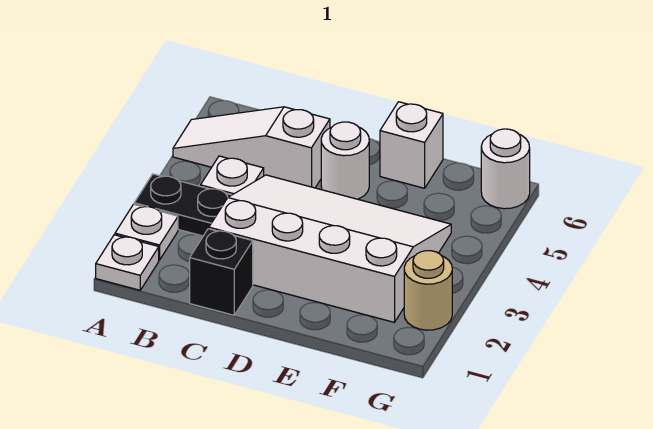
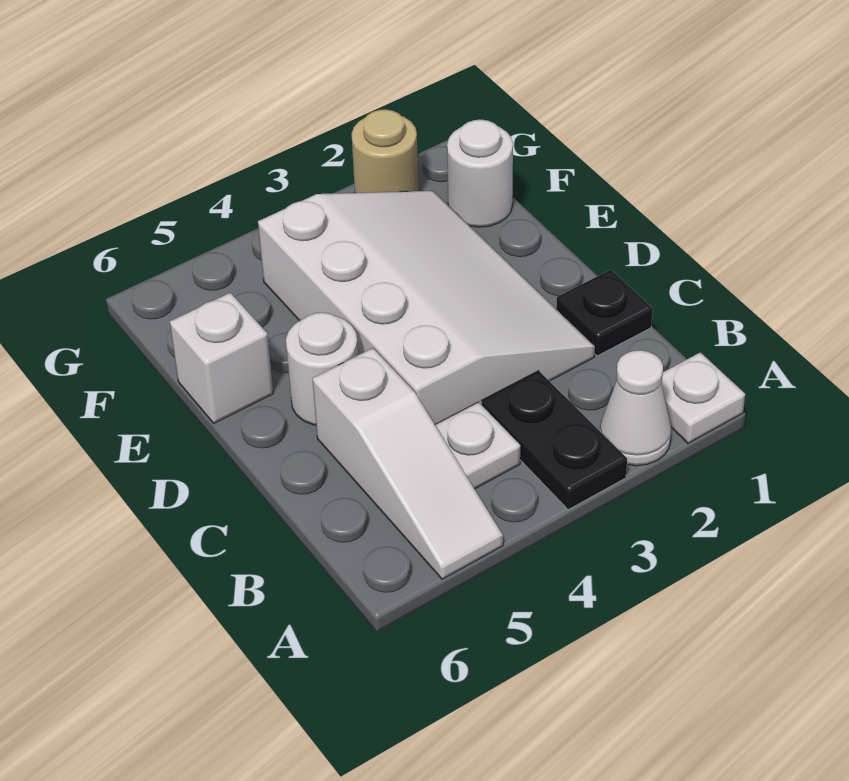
white plate A2 level 1 -> white cone A2 level 1
black brick C1 level 1 -> black plate C1 level 1
white slope C2:F4 level 1 top 2 -> white slope C2:F4 level 1 top 4
white round brick G6 level 1 -> white round brick F1 level 1

